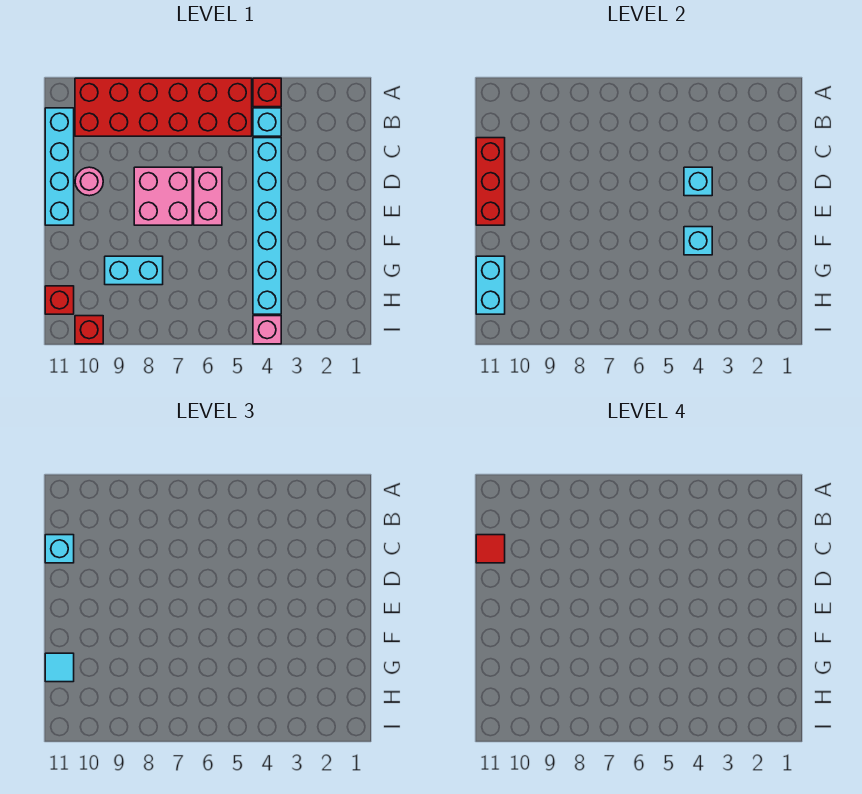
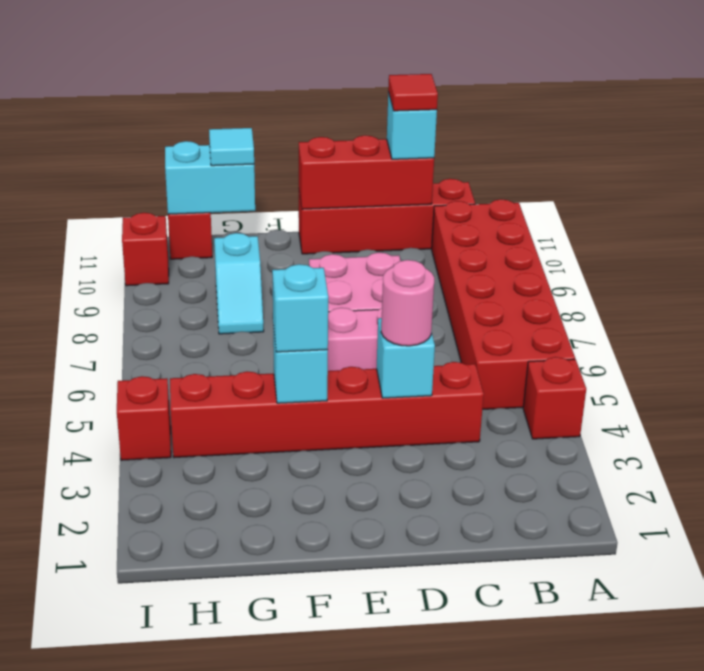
cyan brick B4 level 1 -> cyan brick F4 level 3
cyan brick B11:E11 level 1 -> red brick B11:E11 level 1
cyan brick C4:H4 level 1 -> red brick C4:H4 level 1
pink round brick D10 level 1 -> pink round brick D4 level 3
cyan brick G8:G9 level 1 -> cyan slope G8:G9 level 1 top 9
pink brick I4 level 1 -> red brick I4 level 1

